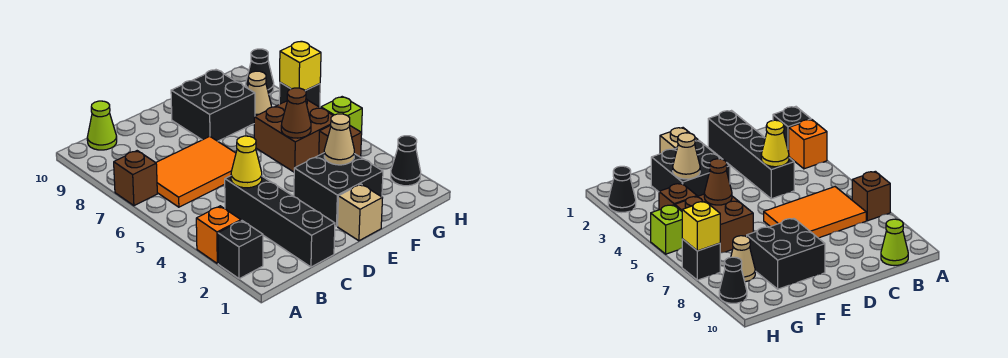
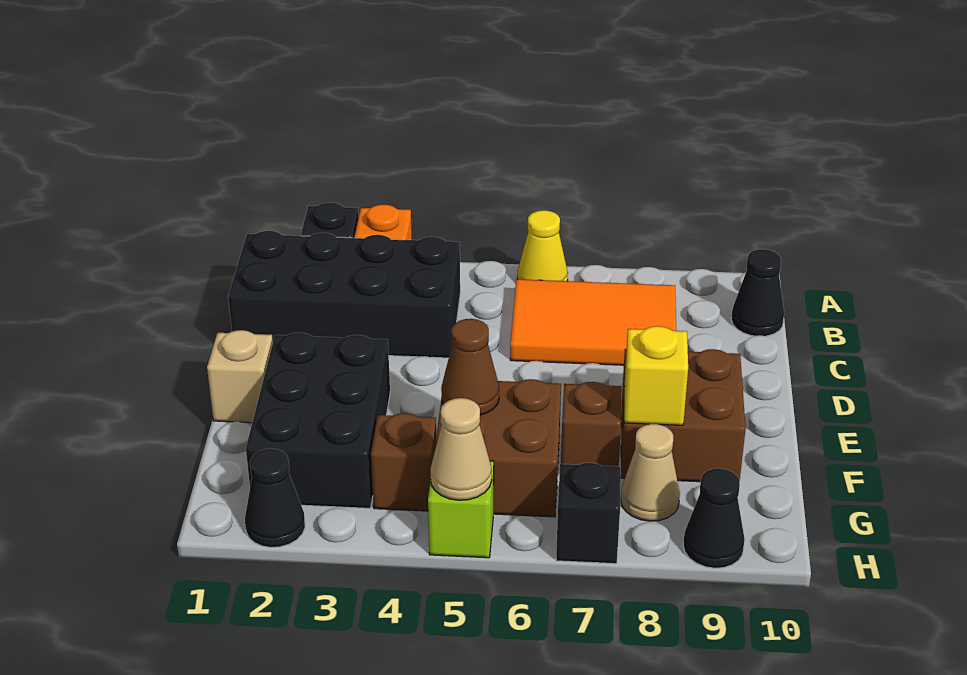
brown brick A7 level 1 -> brown brick F7 level 1
orange tile B6:D7 level 1 -> orange tile B6:C8 level 1
lime cone B10 level 1 -> black cone B10 level 1
black brick C1:C4 level 1 -> black brick B1:C4 level 1
yellow cone C4 level 2 -> yellow cone A6 level 1
black brick E2:F3 level 1 -> black brick E2:G3 level 1
black brick E8:F9 level 1 -> brown brick E8:F9 level 1
tan cone F3 level 2 -> tan cone H5 level 2
yellow brick H7 level 2 -> yellow brick F8 level 2

